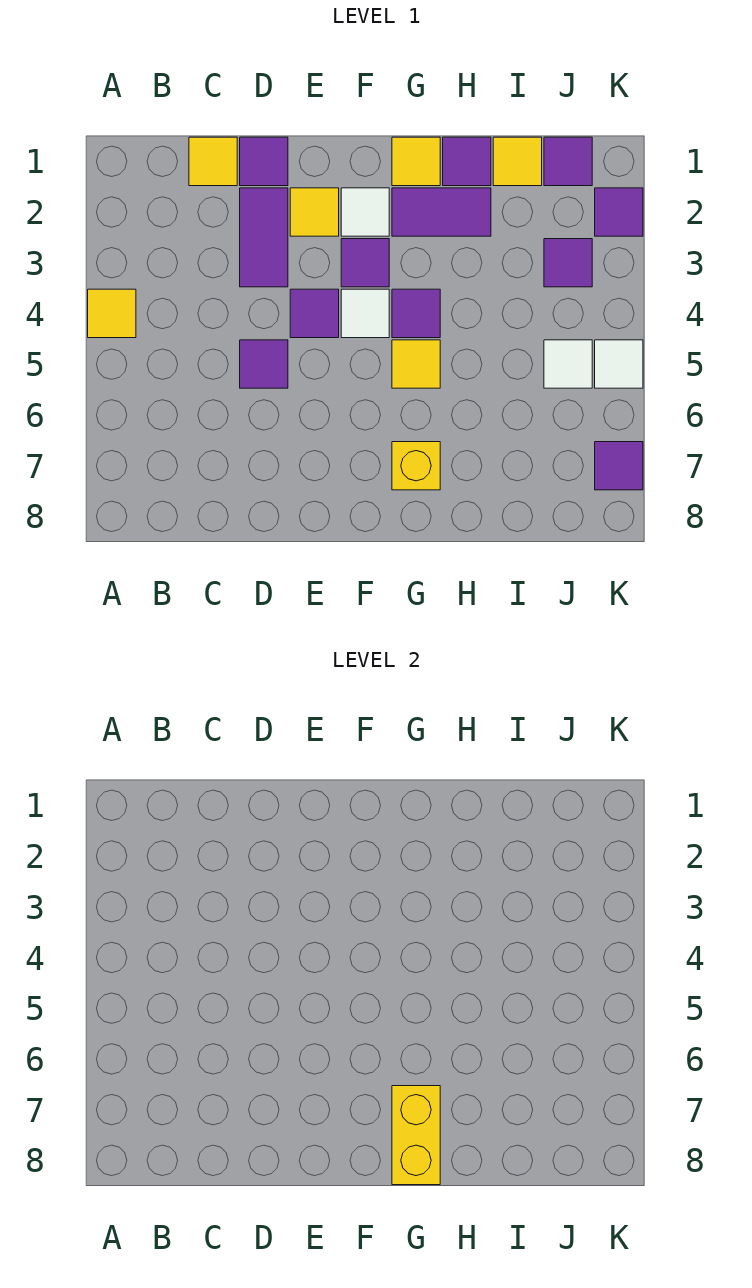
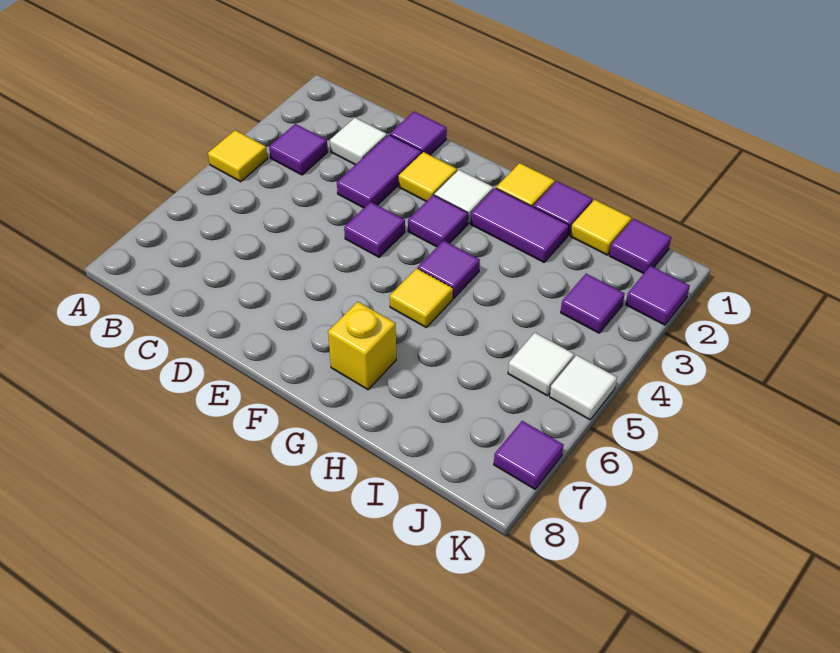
yellow tile C1 level 1 -> none
purple tile D5 level 1 -> purple tile B3 level 1
white tile F4 level 1 -> white tile C2 level 1
yellow brick G7:G8 level 2 -> none

